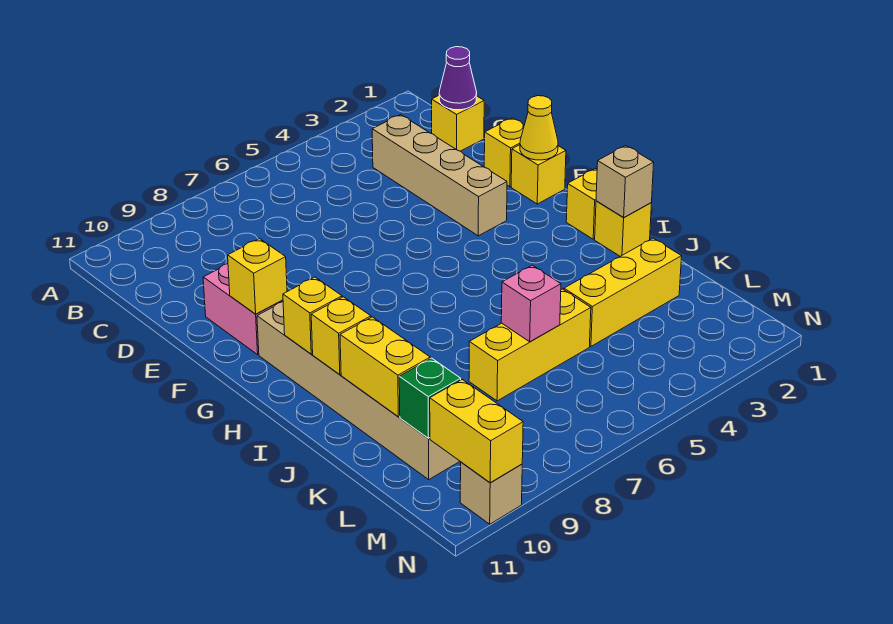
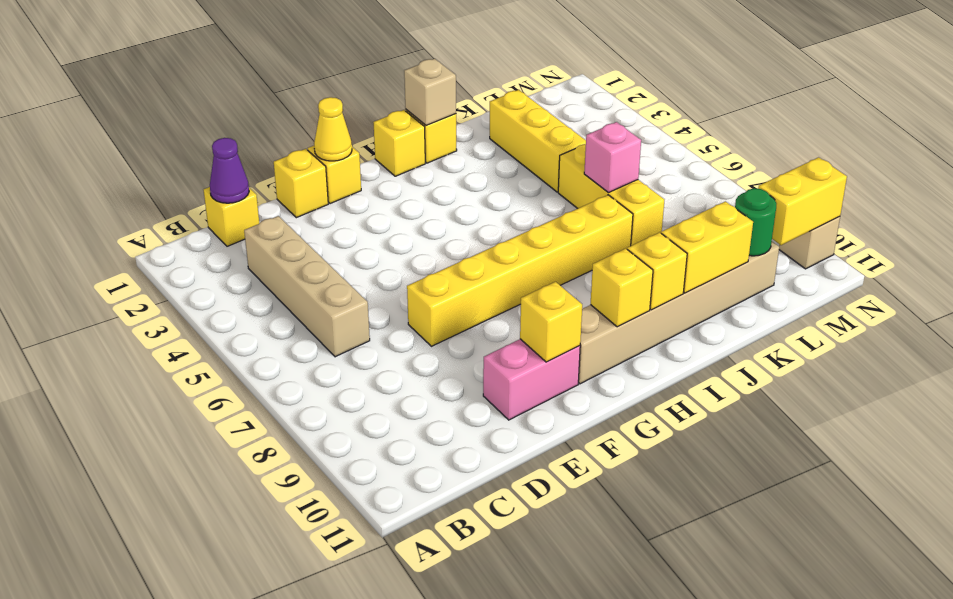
tan brick C3:F3 level 1 -> tan brick C3:C6 level 1
none -> yellow brick E7:J7 level 1
green brick L10 level 2 -> green round brick L10 level 2

